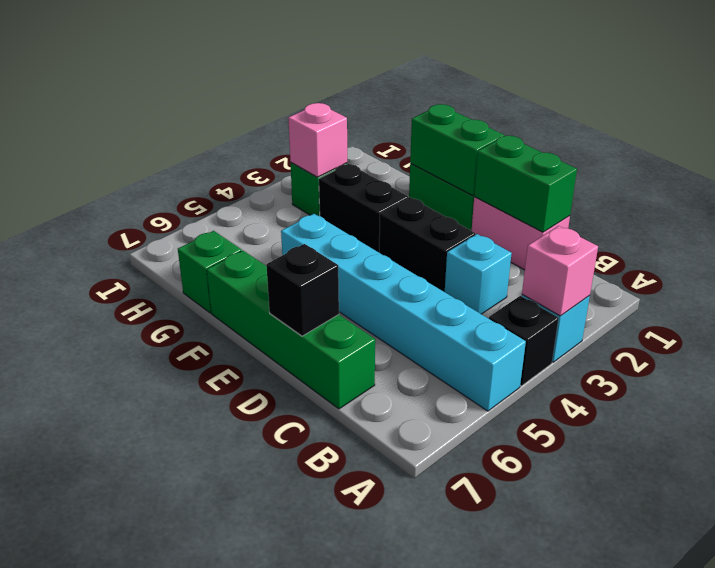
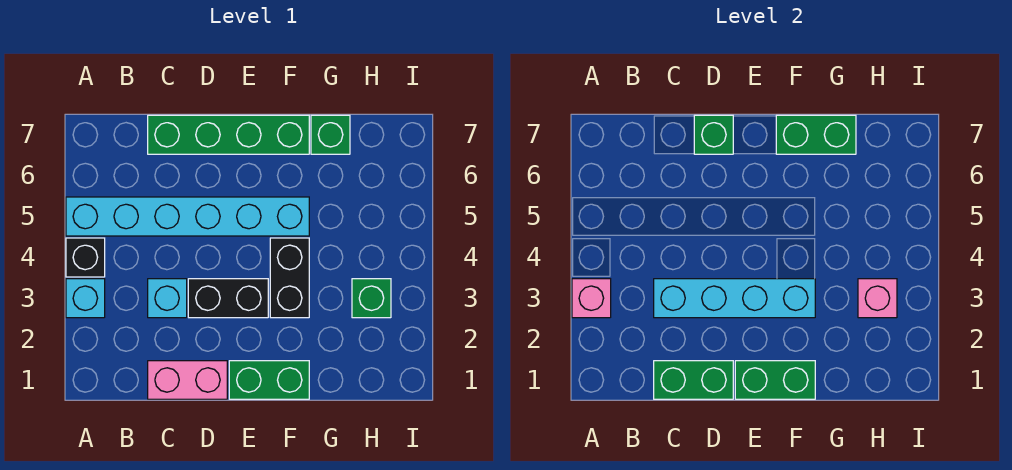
none -> cyan brick C3:F3 level 2
black brick D7 level 2 -> green brick D7 level 2
black brick F3:G3 level 1 -> black brick F3:F4 level 1
none -> green brick F7:G7 level 2

